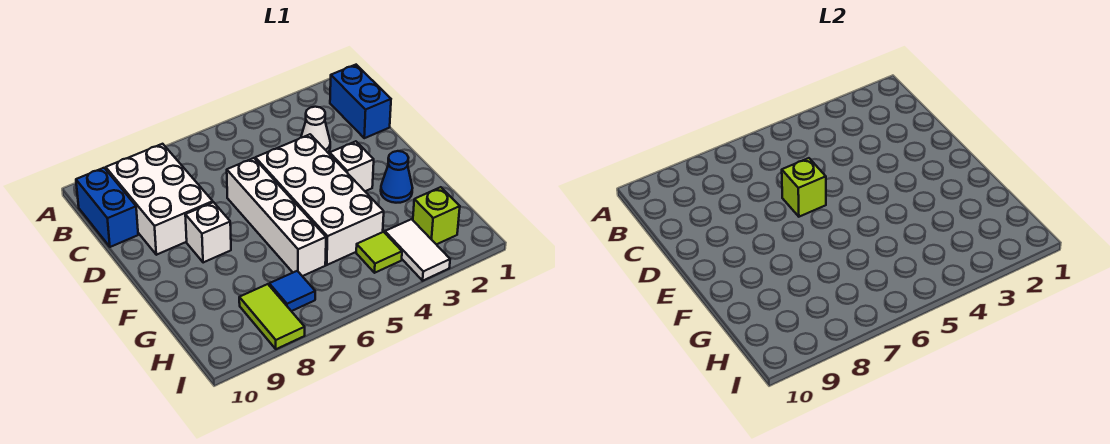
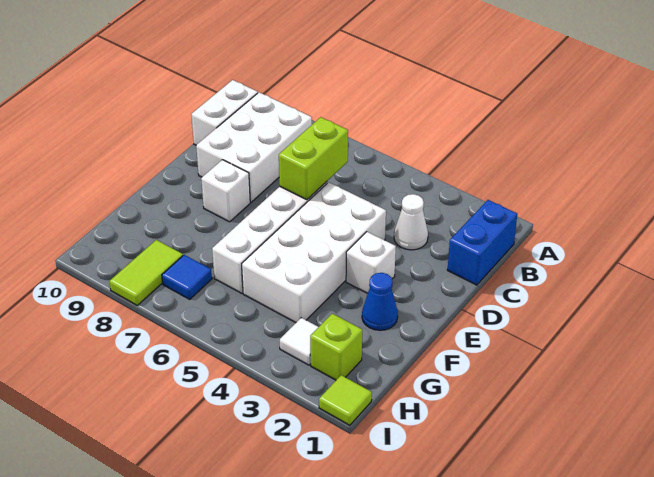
blue brick B10:C10 level 1 -> white brick B10:C10 level 1
lime brick D6 level 2 -> lime brick C6:D6 level 2
white tile H3:I3 level 1 -> white tile H3 level 1
lime tile H4 level 1 -> lime tile I1 level 1

